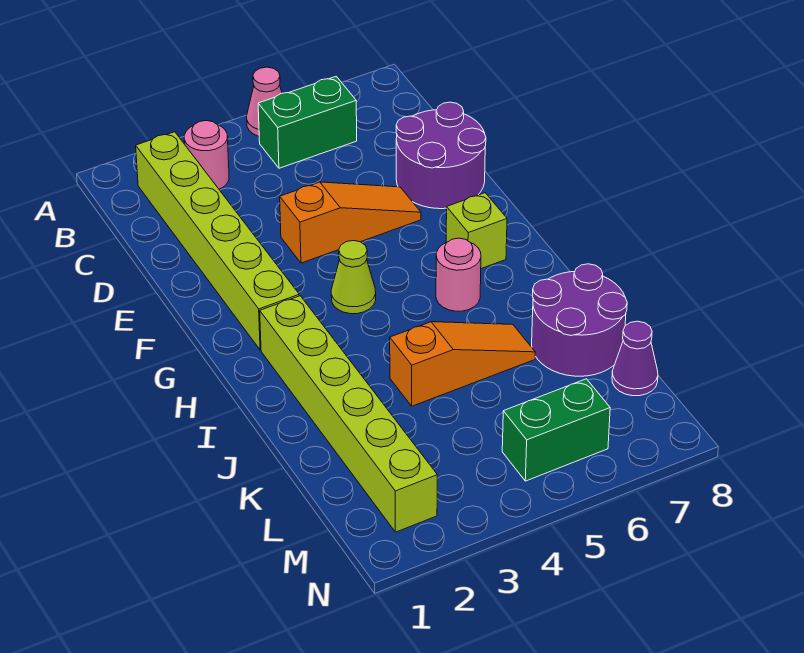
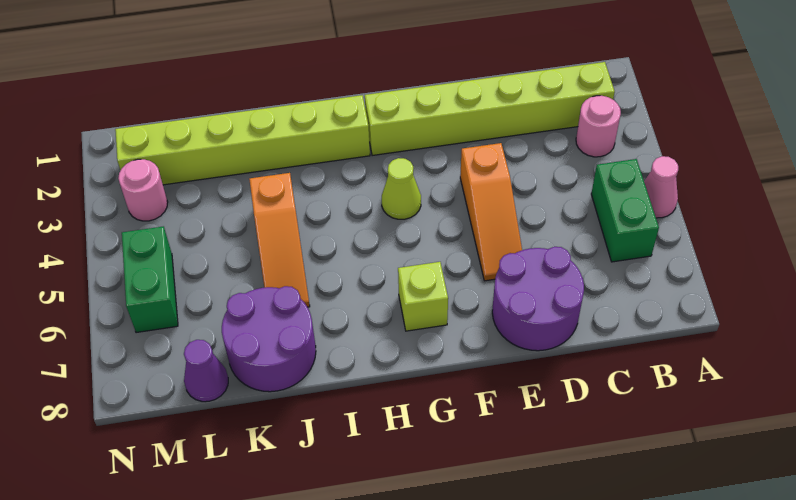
pink round brick H6 level 1 -> pink round brick M3 level 1

